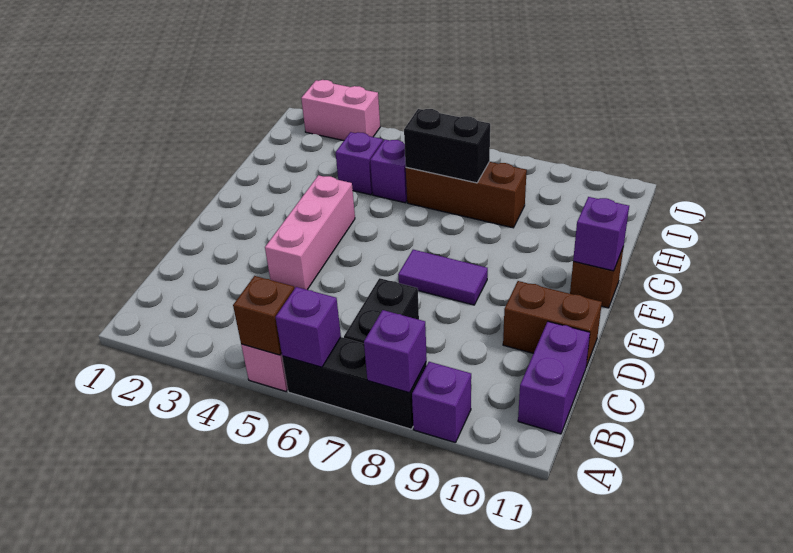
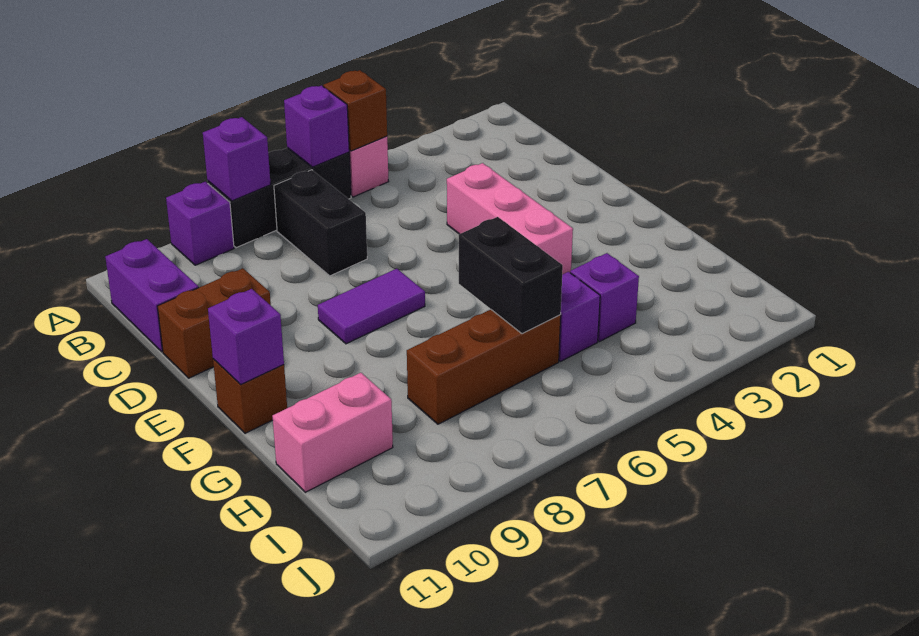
black brick H6:H7 level 2 -> black brick G6:H6 level 2
pink brick J2:J3 level 1 -> pink brick H10:H11 level 1

